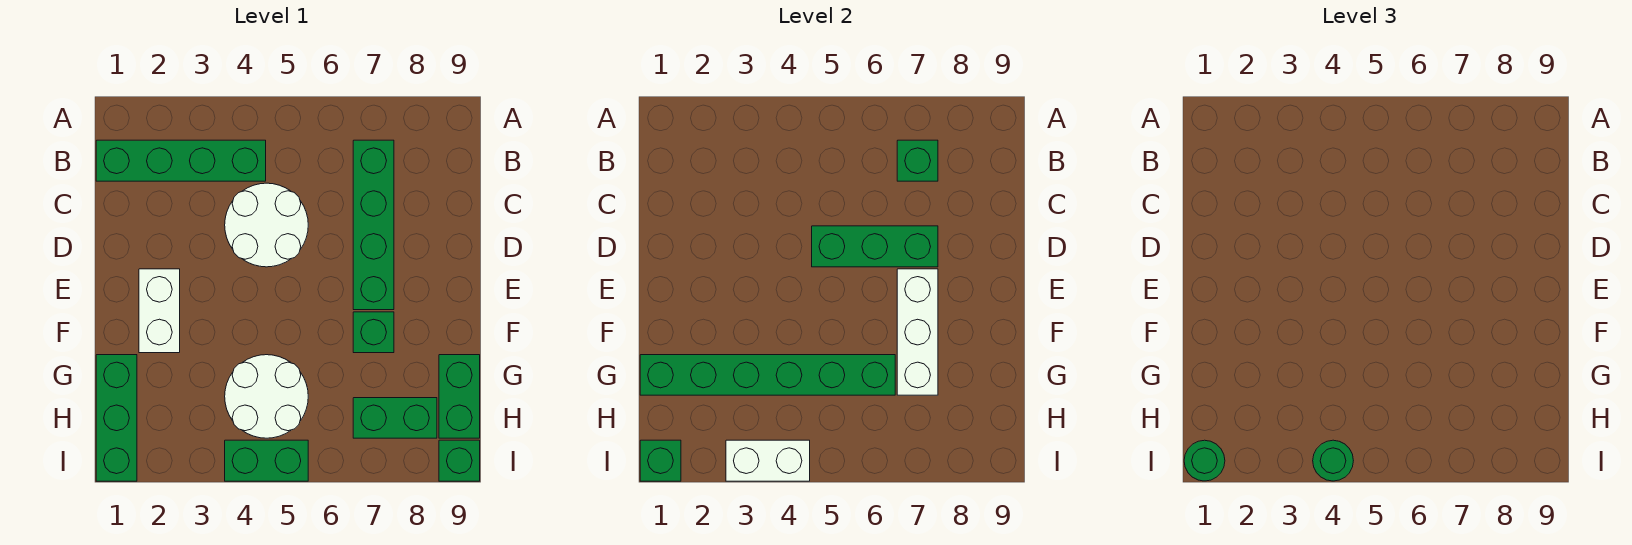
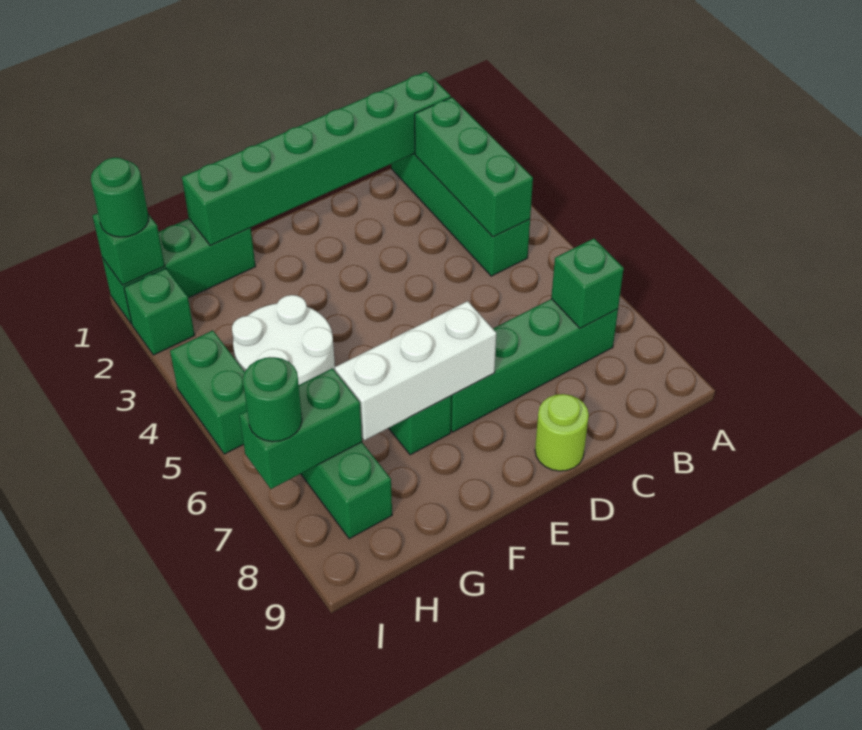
white round brick C4:D5 level 1 -> none
green brick D5:D7 level 2 -> green brick B2:B4 level 2
none -> lime round brick D9 level 1
white brick E2:F2 level 1 -> none
green brick G1:G6 level 2 -> green brick B1:G1 level 2
green brick G9:H9 level 1 -> green brick H7:I7 level 2
white brick I3:I4 level 2 -> none
green round brick I4 level 3 -> green round brick I7 level 3
green brick I9 level 1 -> green brick I2 level 1

